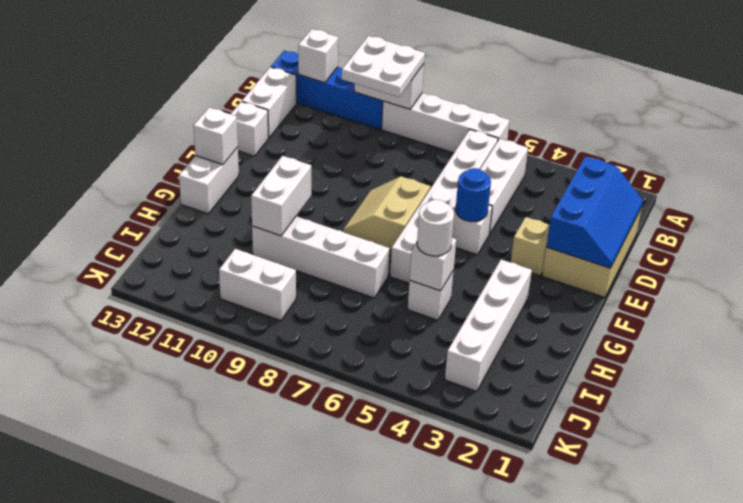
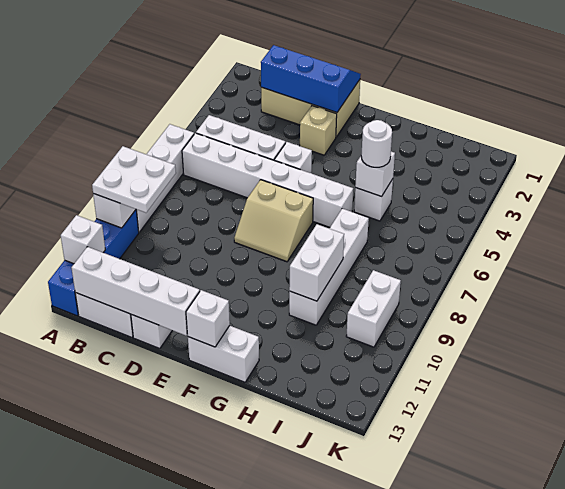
blue round brick E5 level 2 -> none
white brick G3:J3 level 1 -> white brick B13:E13 level 2
white brick G10:H10 level 2 -> white brick H9:H10 level 2

